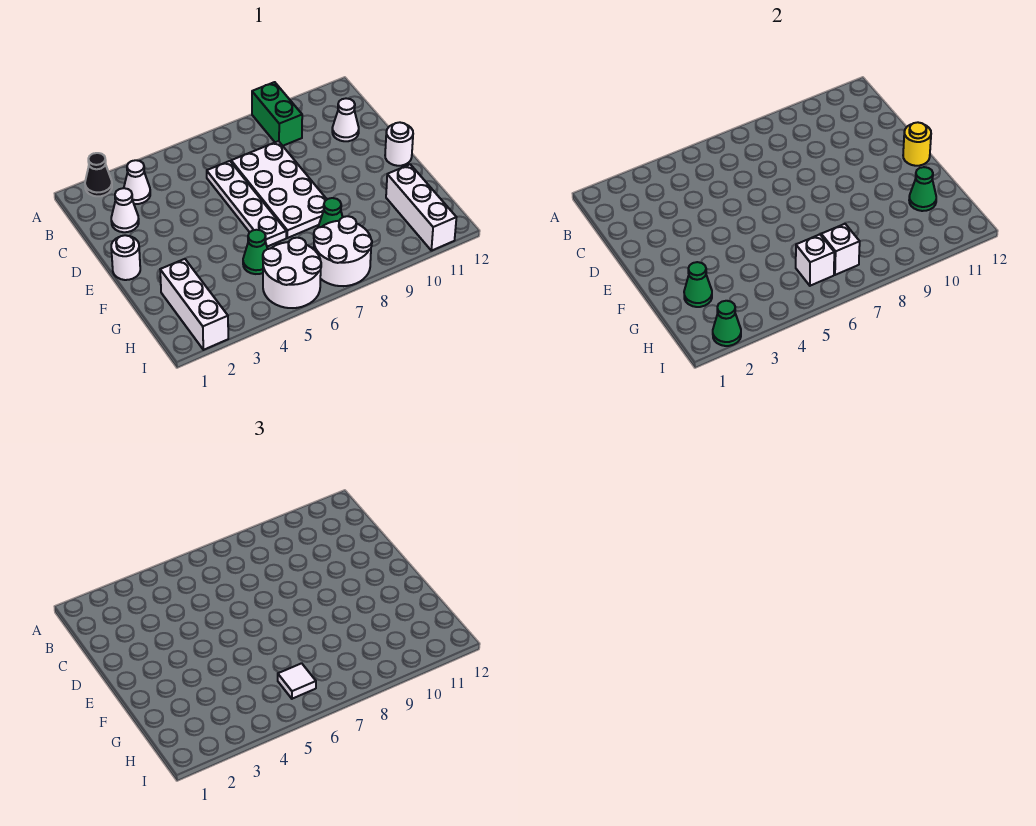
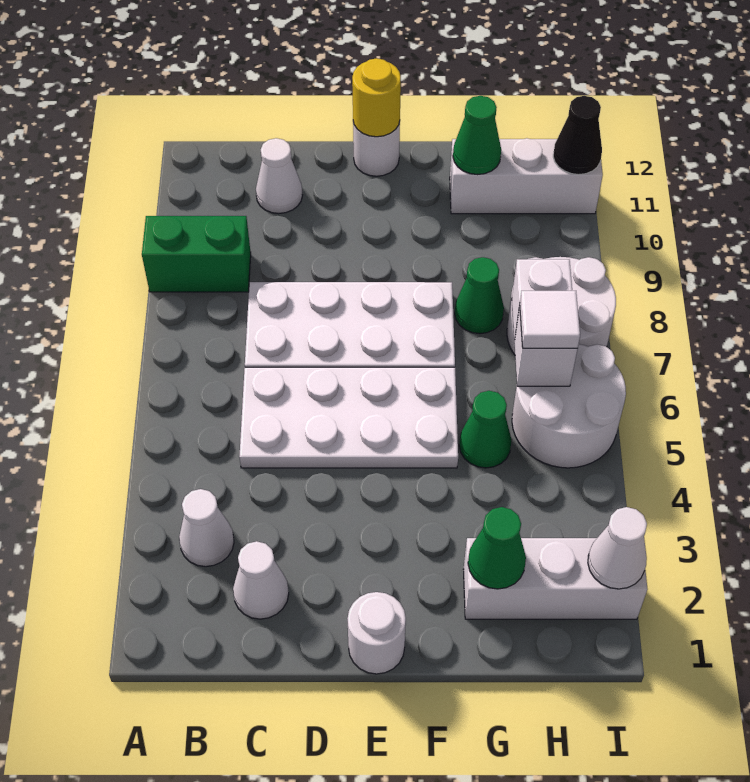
black cone A2 level 1 -> black cone I11 level 2
white plate C6:F6 level 1 -> white plate C5:F6 level 1
green cone I2 level 2 -> white cone I2 level 2

